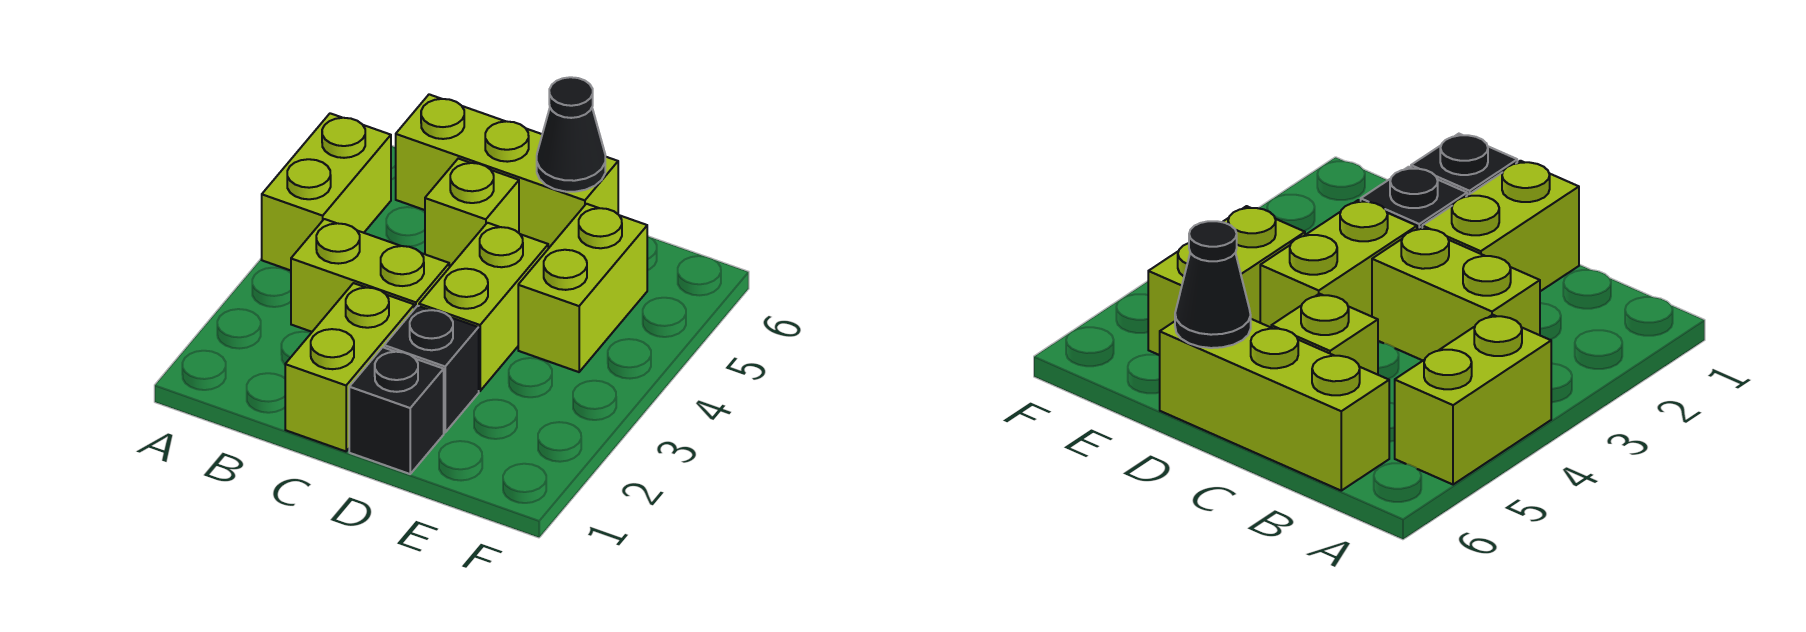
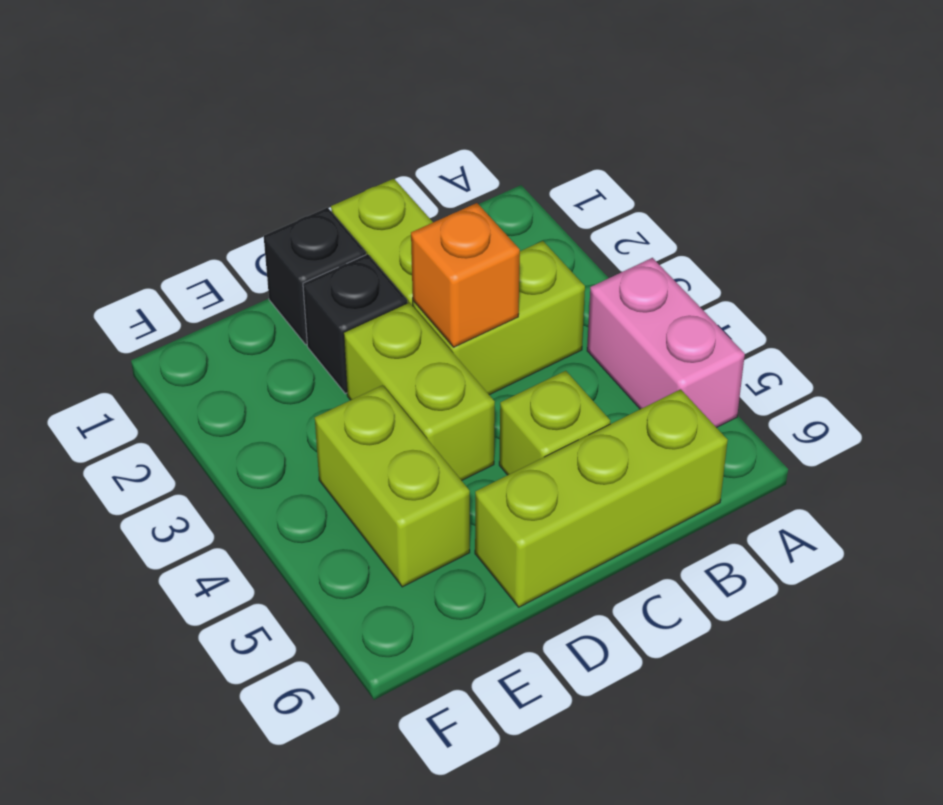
lime brick A4:A5 level 1 -> pink brick A4:A5 level 1
none -> orange brick C3 level 2
black cone D6 level 2 -> none

